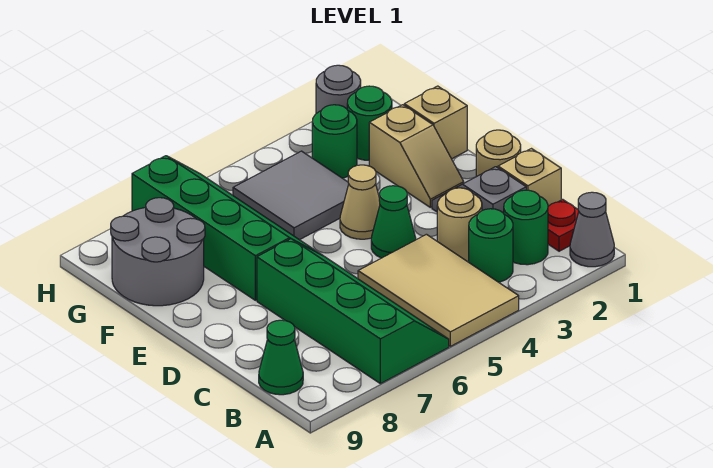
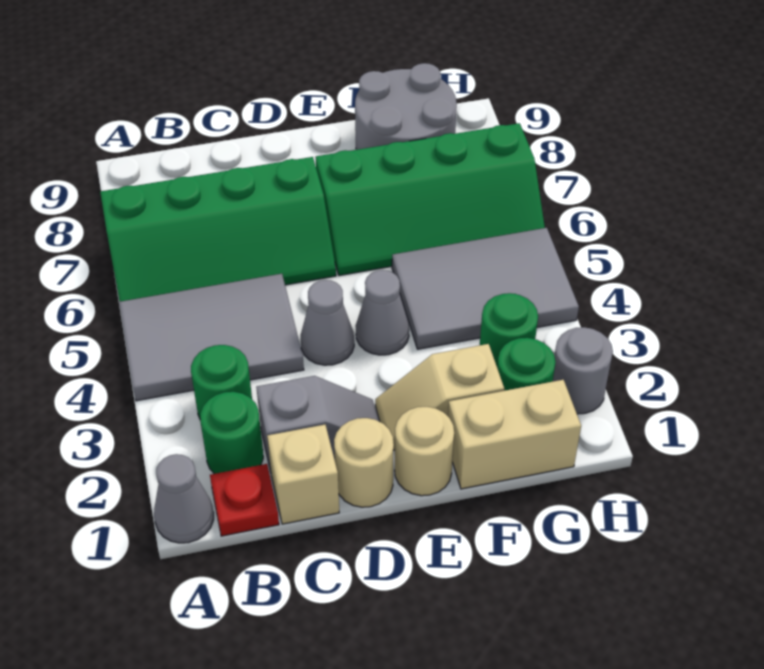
tan tile A4:C5 level 1 -> grey tile A4:C5 level 1
green cone B9 level 1 -> none
tan round brick C3 level 1 -> tan round brick E1 level 1
green cone D4 level 1 -> grey cone D4 level 1
tan cone E4 level 1 -> grey cone E4 level 1
tan brick F1 level 1 -> tan brick F1:G1 level 1
grey tile F4:G5 level 1 -> grey tile F4:H5 level 1

